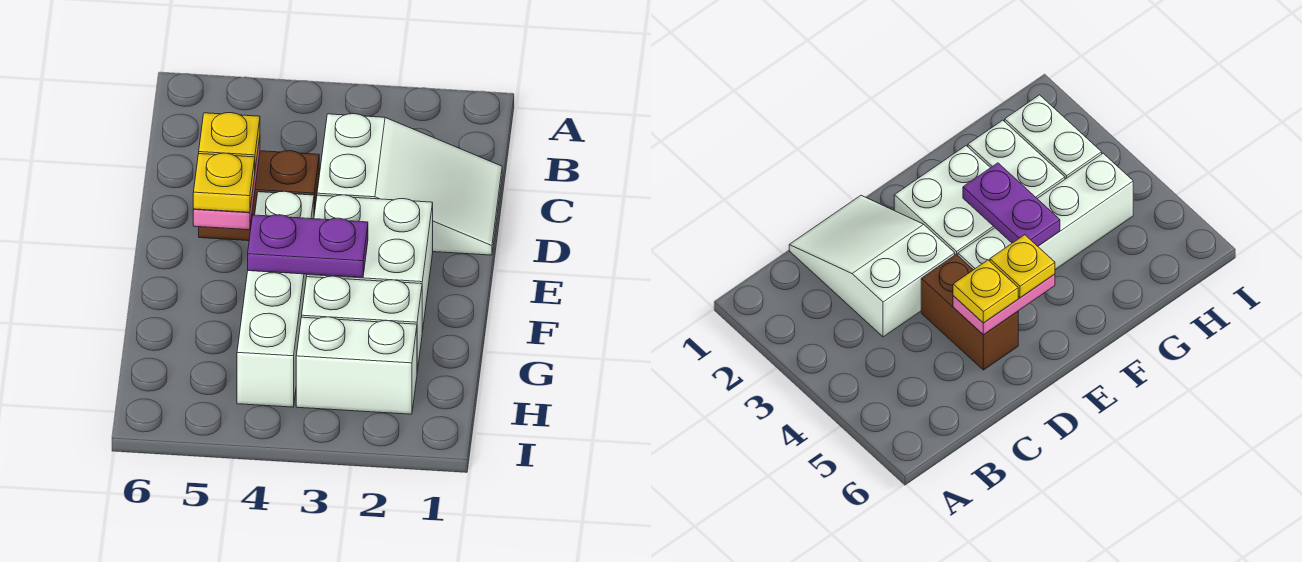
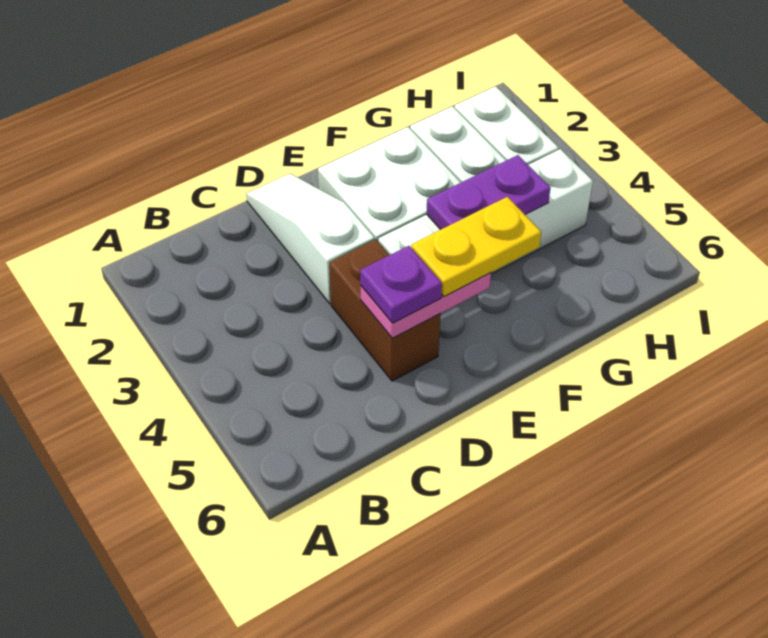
white slope C1:D3 level 1 top 3 -> white slope D1:D3 level 1 top 3
yellow plate D5 level 3 -> purple plate D5 level 3
yellow plate E5 level 3 -> yellow plate E5:F5 level 3
purple plate F3:F4 level 2 -> purple plate F4:G4 level 2

